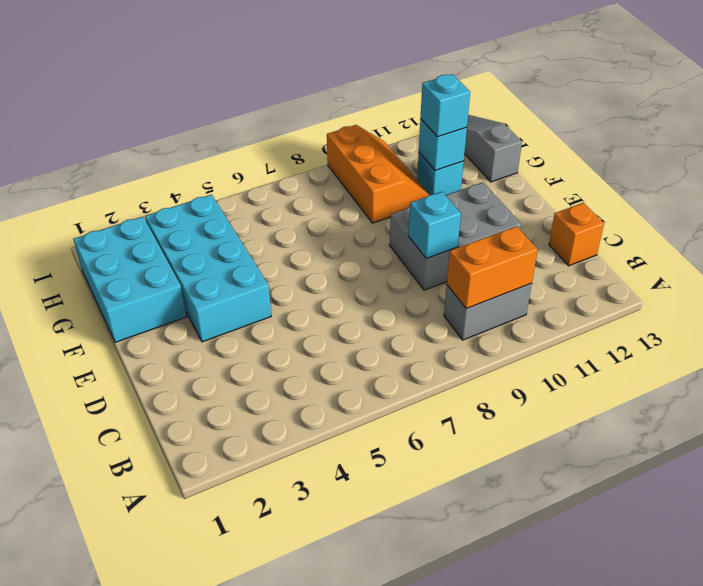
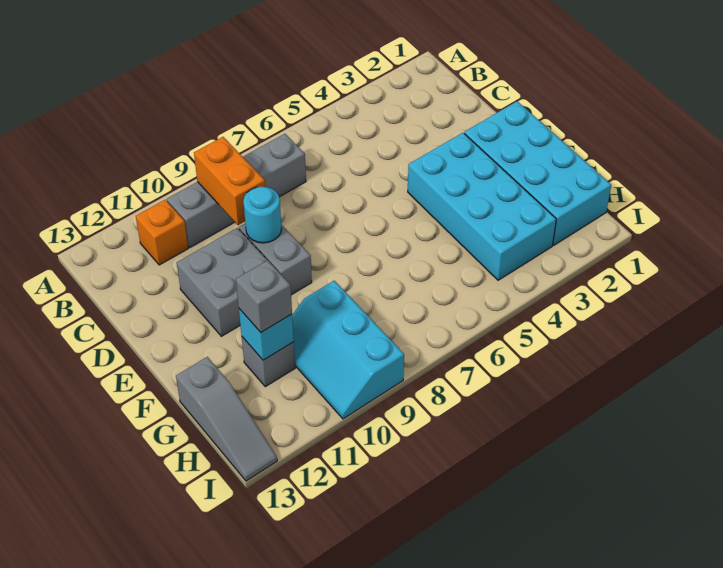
grey brick B9:B10 level 1 -> grey brick B7:B10 level 1
orange brick B9:B10 level 2 -> orange brick B9:C9 level 2
orange brick C13 level 1 -> orange brick B11 level 1
cyan brick D9 level 2 -> cyan round brick D9 level 2
cyan brick F1:H2 level 1 -> cyan brick E1:H2 level 1
orange slope G9:I10 level 1 top 9 -> cyan slope G9:I10 level 1 top 9
cyan brick G11 level 1 -> grey brick G11 level 1
cyan brick G11 level 3 -> grey brick G11 level 3

